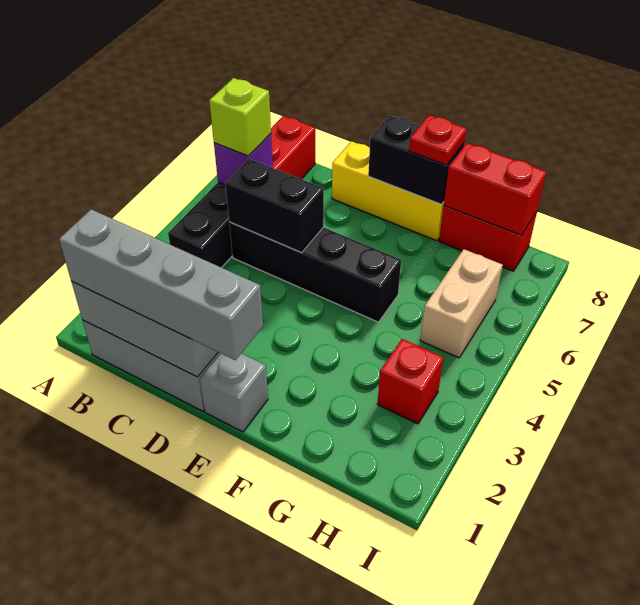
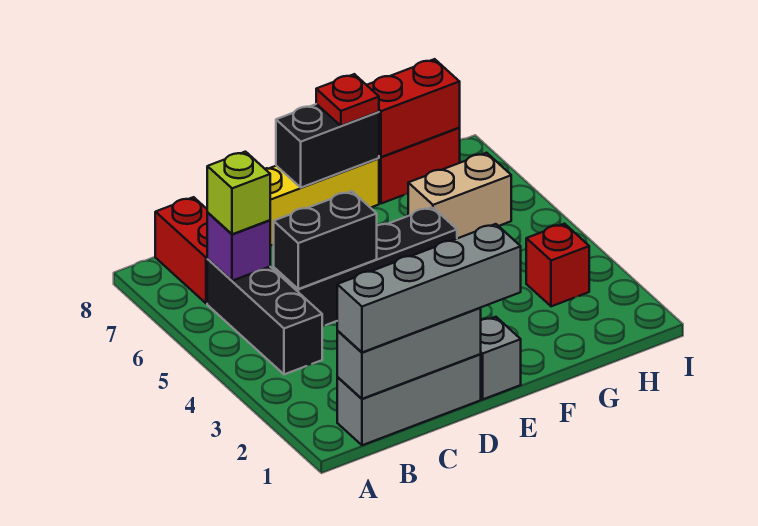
tan brick H5:H6 level 1 -> tan brick G6:H6 level 1

